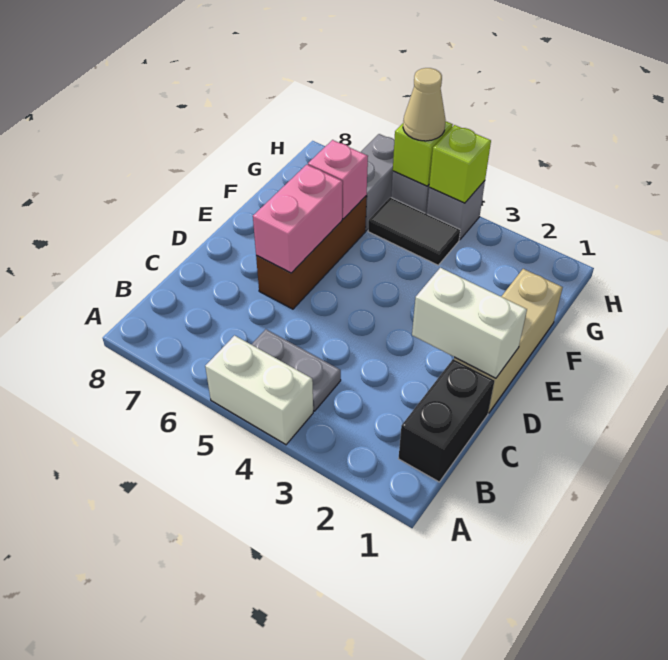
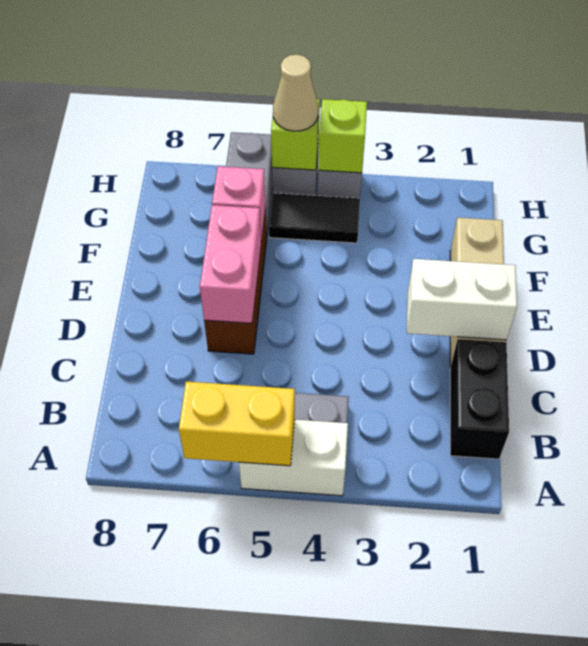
none -> yellow brick A5:A6 level 2

